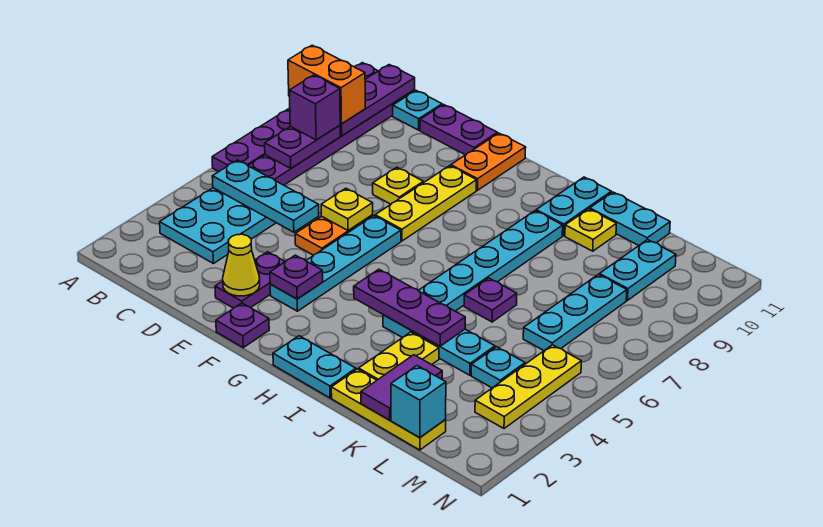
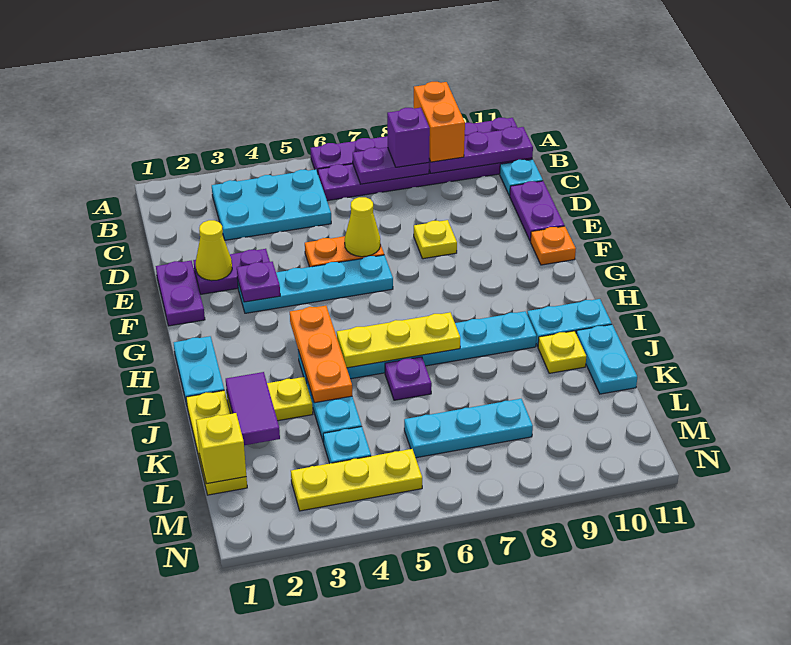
cyan plate B5:D5 level 2 -> none
yellow plate E6 level 2 -> yellow cone E6 level 2
purple plate F1 level 1 -> purple plate E1:F1 level 1
yellow plate F7:F9 level 1 -> yellow plate I5:I7 level 2
orange plate F10:F11 level 1 -> orange plate F11 level 1
purple plate H4:J4 level 2 -> orange plate H4:J4 level 2
purple tile K1:K2 level 2 -> purple tile J2:K2 level 2
cyan brick L1 level 2 -> yellow brick L1 level 2
cyan plate L9:L10 level 1 -> none

